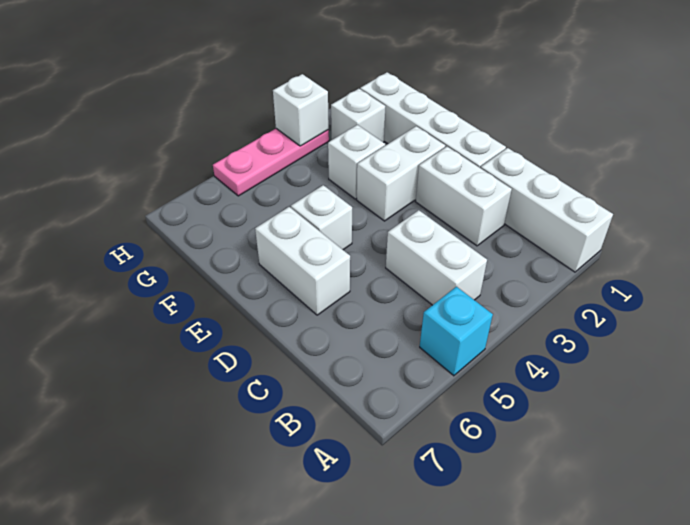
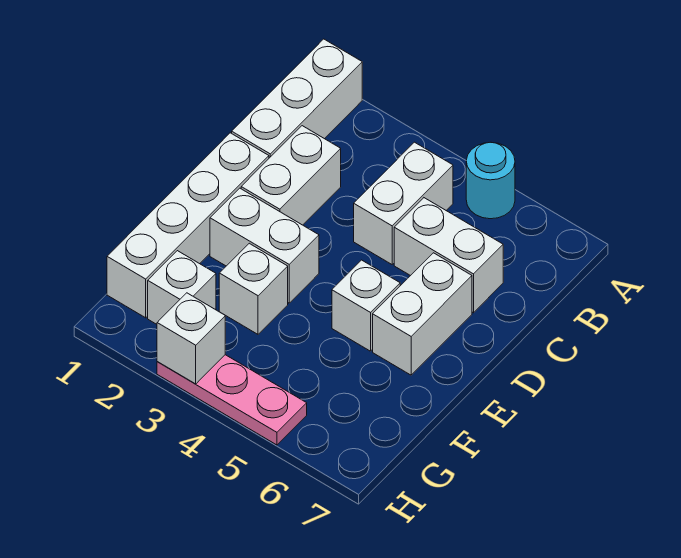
cyan brick A5 level 1 -> cyan round brick A5 level 1
none -> white brick C5:C6 level 1

